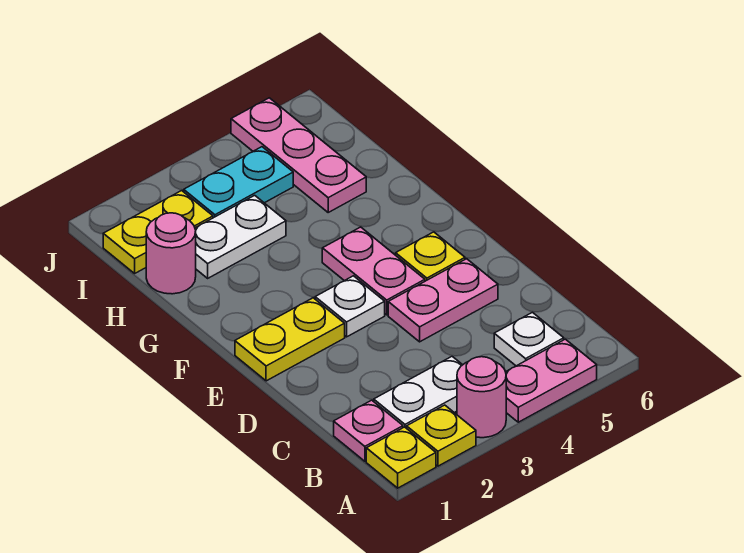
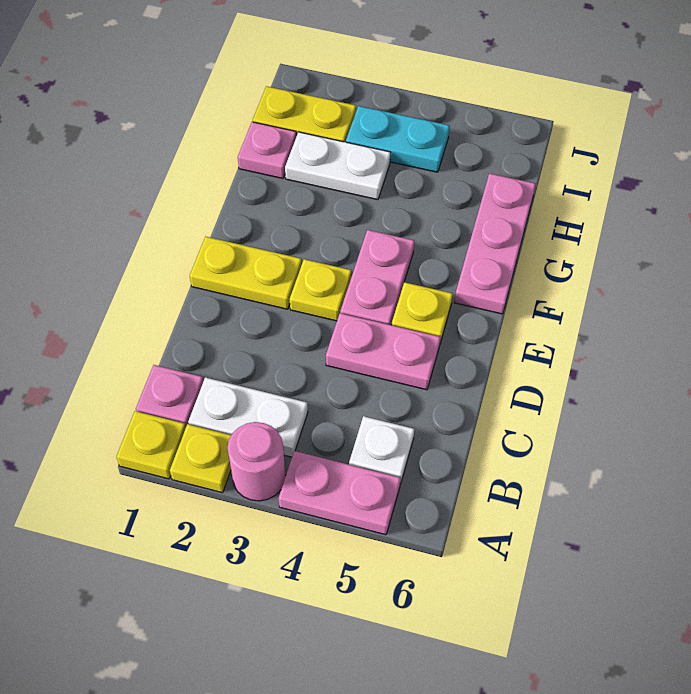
white plate E3 level 1 -> yellow plate E3 level 1
pink round brick H1 level 1 -> pink plate H1 level 1
pink plate H5:J5 level 1 -> pink plate F6:H6 level 1

